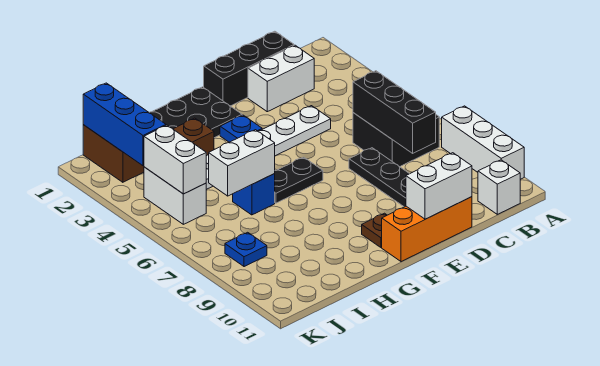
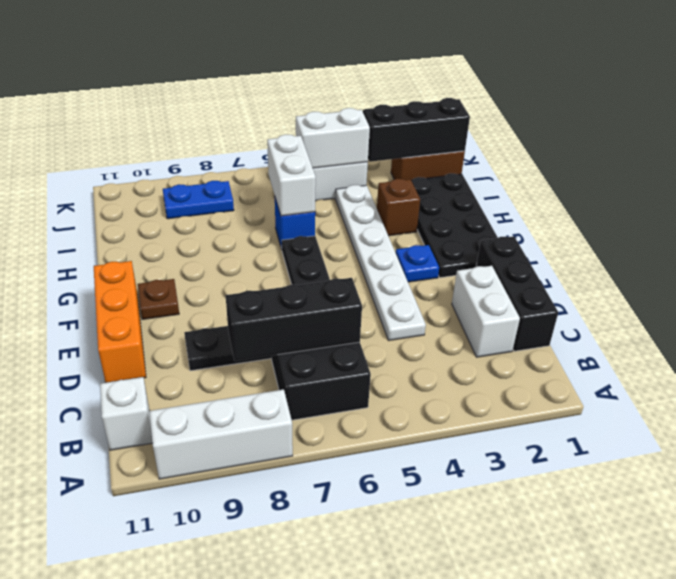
white brick D11:E11 level 2 -> none
blue brick J1:J3 level 2 -> black brick J1:J3 level 2
blue plate J8 level 1 -> blue plate J8:J9 level 1

